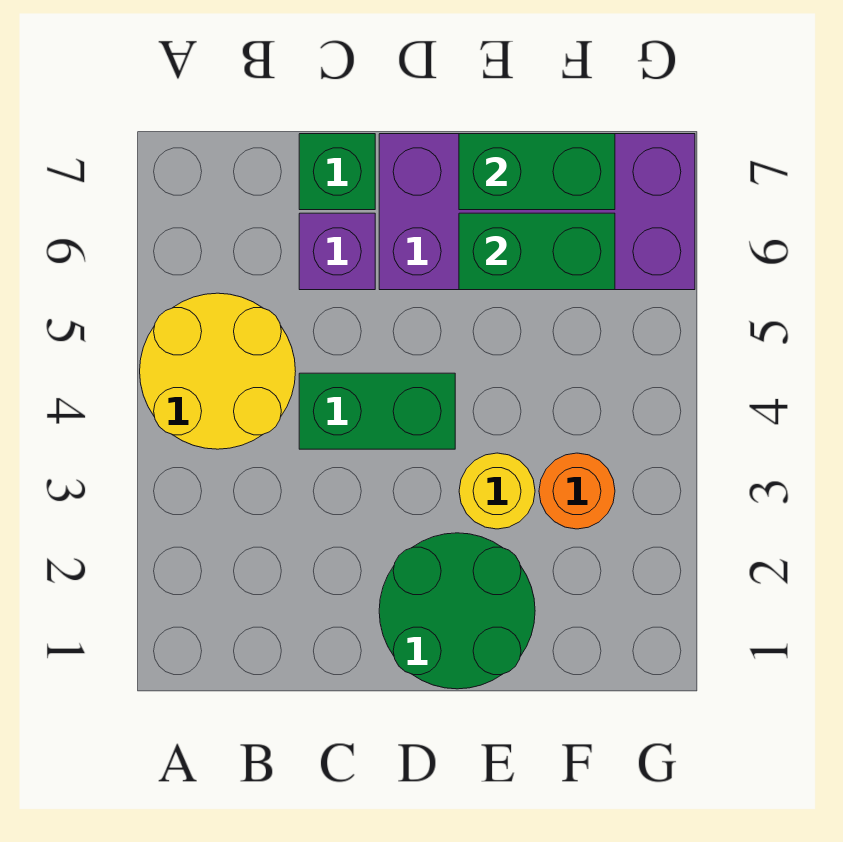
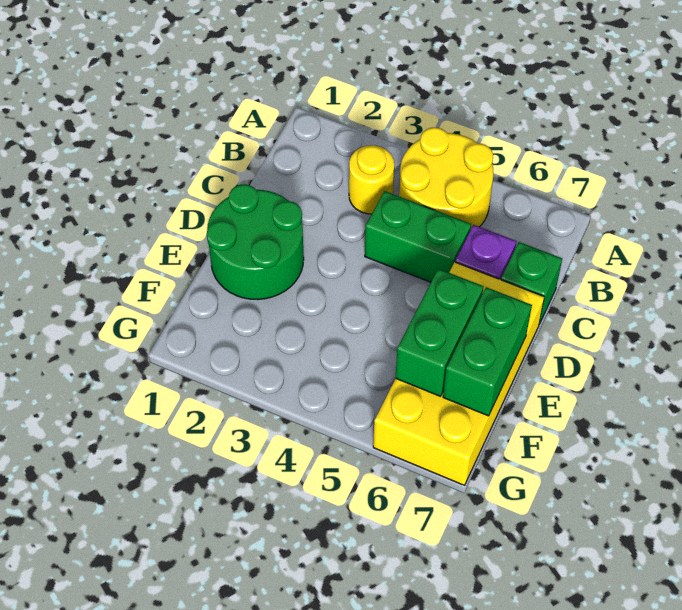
green brick C4:D4 level 1 -> green brick C4:C5 level 1
purple brick D6:G7 level 1 -> yellow brick D6:G7 level 1
yellow round brick E3 level 1 -> yellow round brick B3 level 1
orange round brick F3 level 1 -> none

